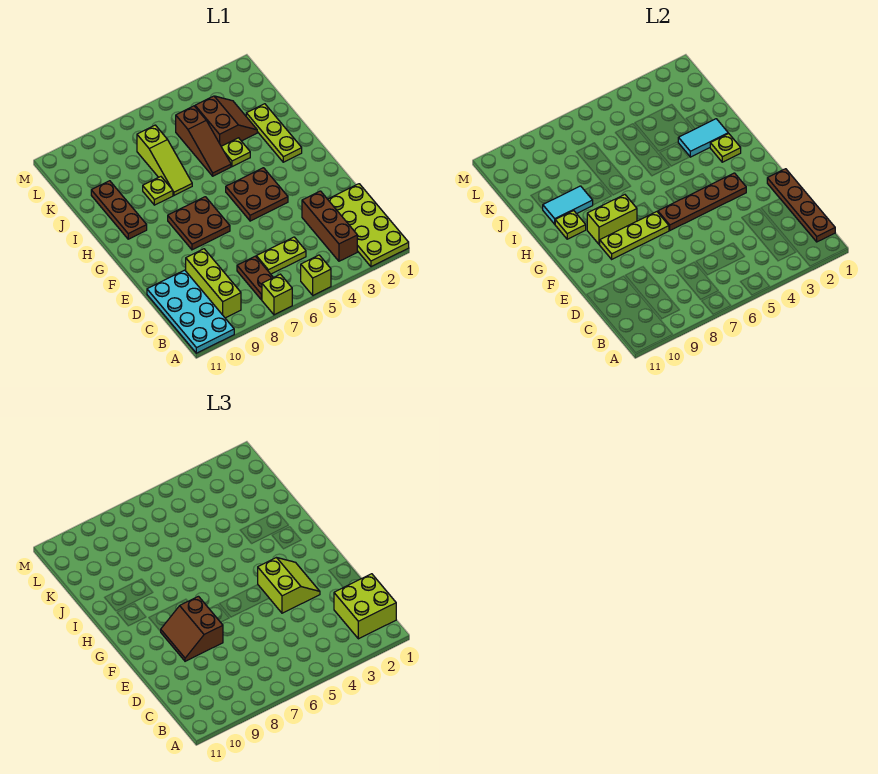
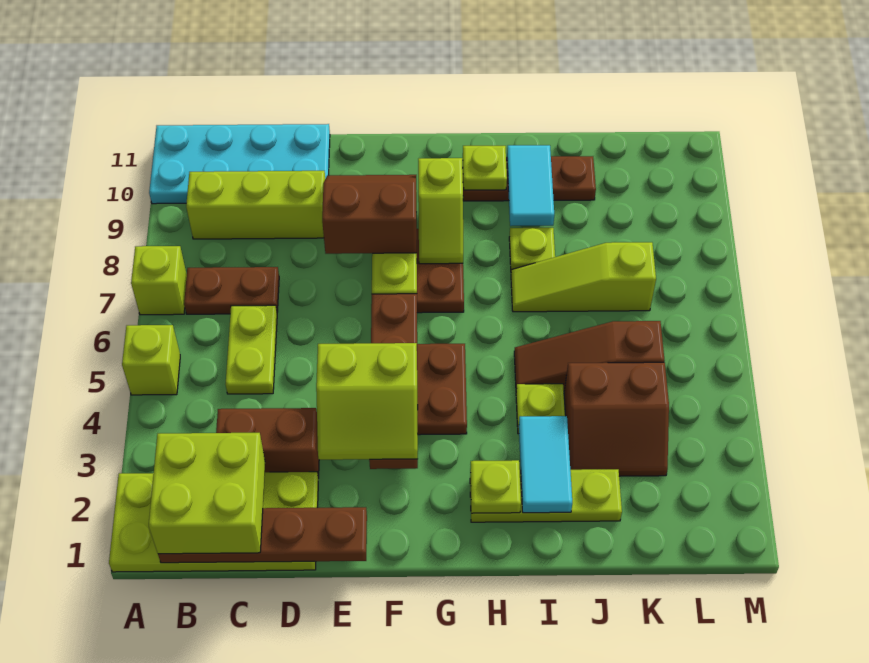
brown brick B3:D3 level 1 -> brown brick C3:D3 level 1
lime brick G8:G9 level 2 -> lime slope G8:G9 level 2 top 9

